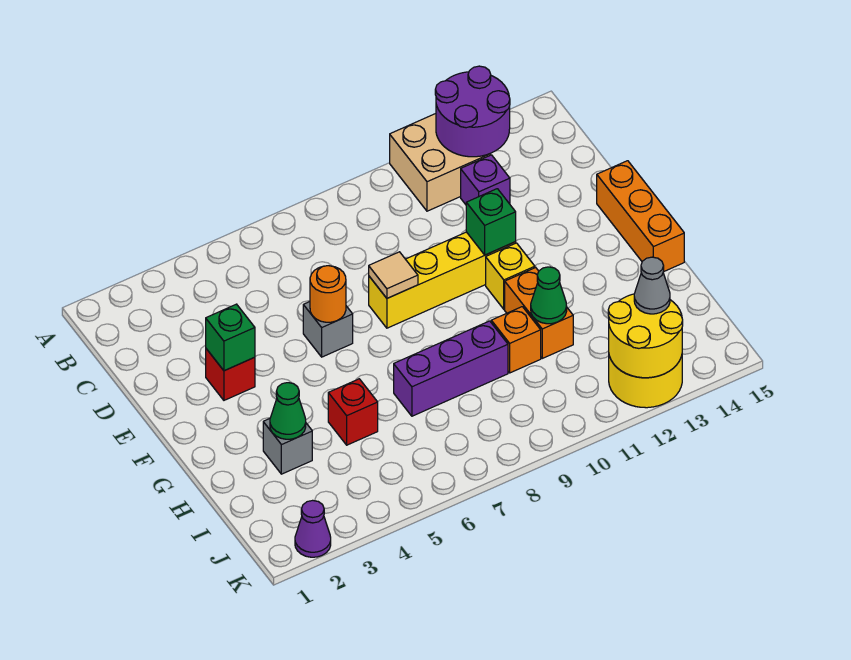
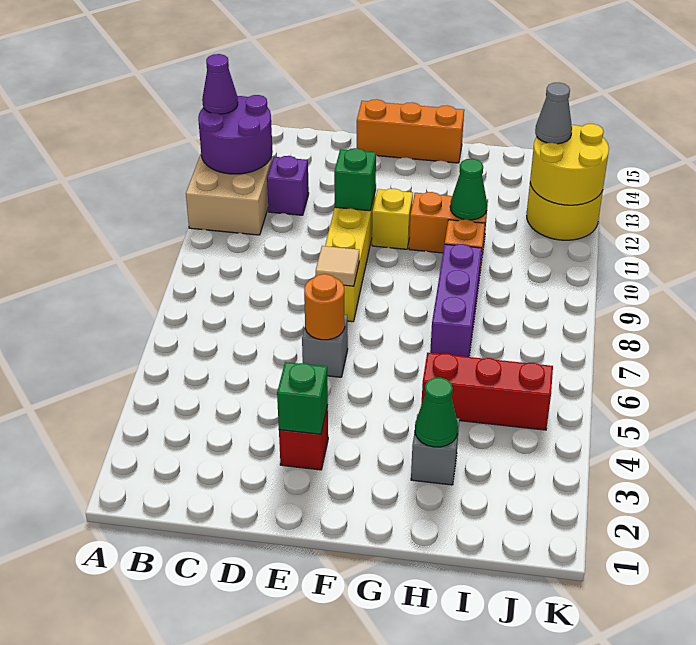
red brick H5 level 1 -> red brick H5:J5 level 1
purple cone K2 level 1 -> purple cone A13 level 3

